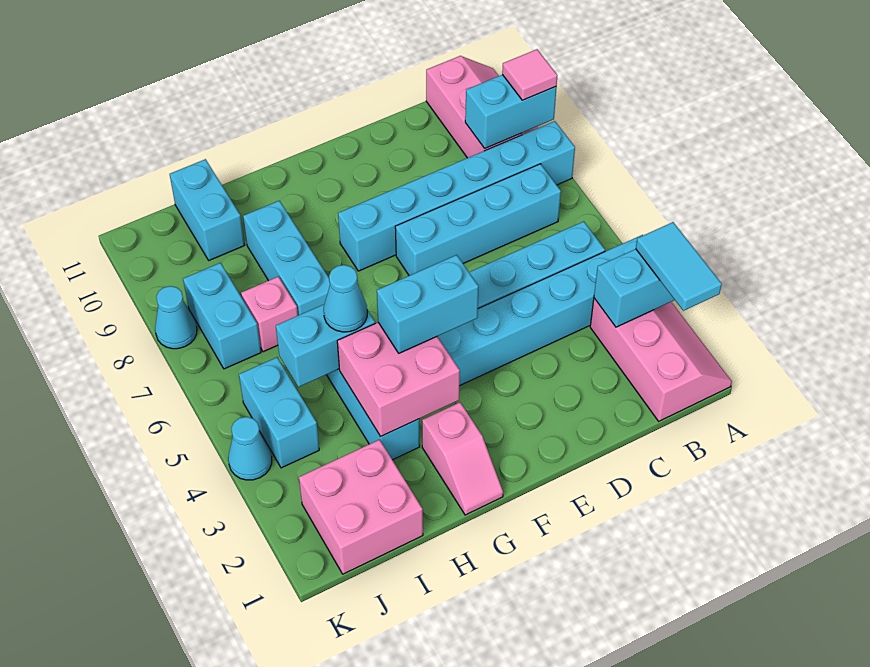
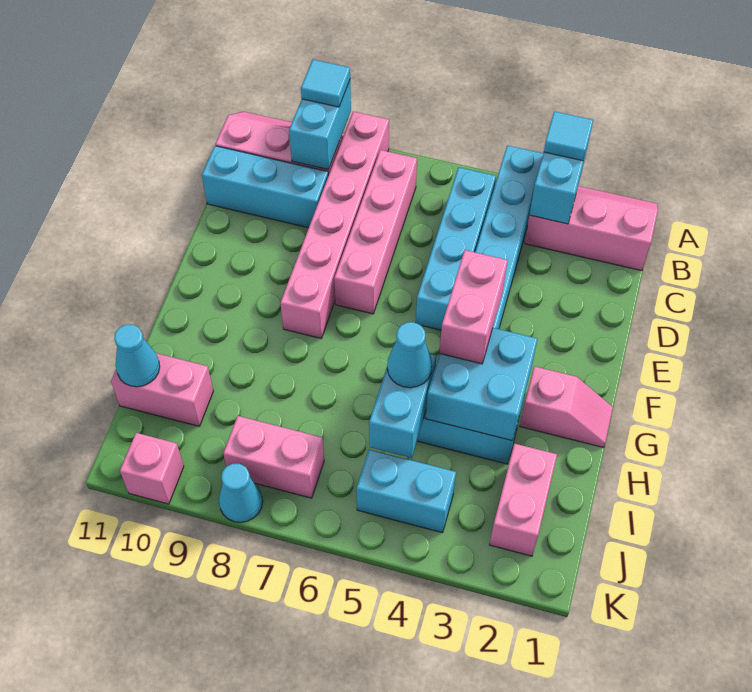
cyan tile A2:A3 level 3 -> cyan tile A3 level 3
cyan brick A8:F8 level 1 -> pink brick A8:F8 level 1
pink tile A9 level 3 -> cyan tile A9 level 3
cyan brick B7:E7 level 1 -> pink brick B7:E7 level 1
cyan brick F4:G4 level 3 -> pink brick F4:G4 level 3
pink brick G3:H4 level 2 -> cyan brick G3:H4 level 2
cyan brick H7:H9 level 1 -> cyan brick C9:C11 level 1
pink brick I1:J2 level 1 -> pink brick I2:J2 level 1
pink brick I7 level 1 -> pink brick K10 level 1
cyan brick I10:I11 level 1 -> pink brick I10:I11 level 1
cyan brick J7:J8 level 1 -> pink brick J7:J8 level 1
cyan cone K4 level 1 -> cyan cone I11 level 2

